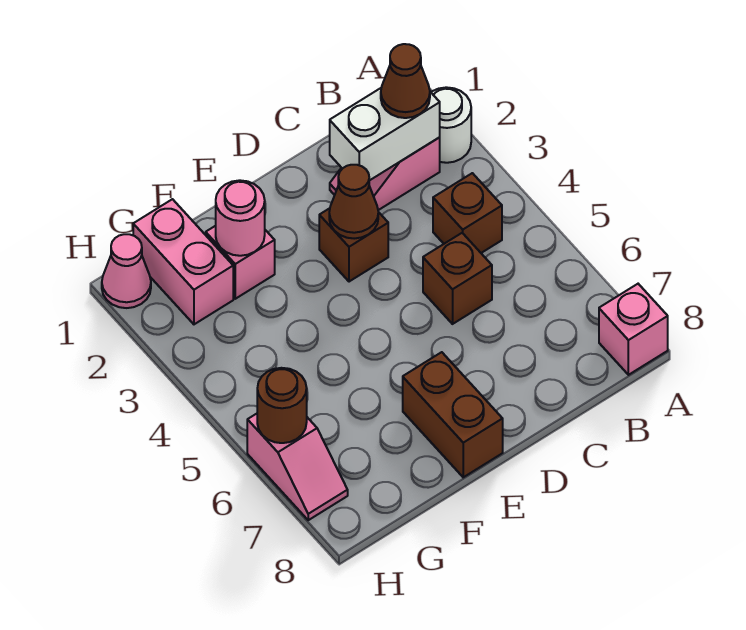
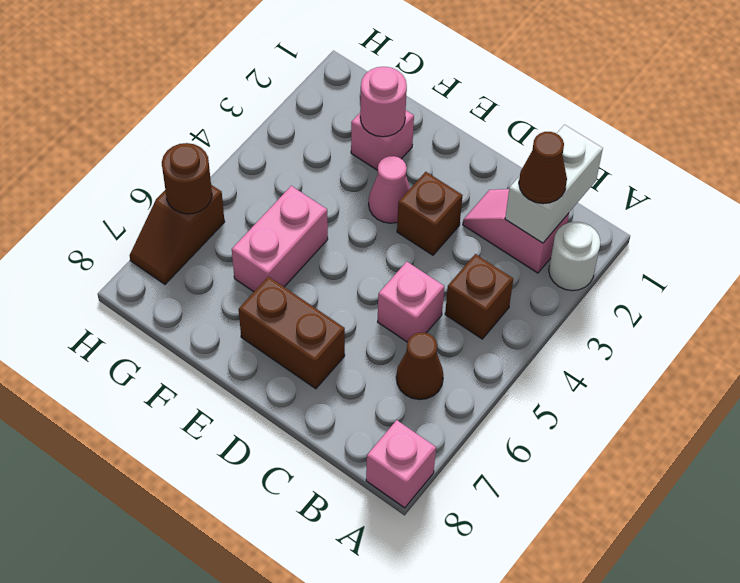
white brick B2:C2 level 2 -> white brick B1:B2 level 2
brown brick C5 level 1 -> pink brick C5 level 1
brown cone D3 level 2 -> brown cone B6 level 1
brown brick E7:E8 level 1 -> brown brick D7:E7 level 1
pink brick G1:G2 level 1 -> pink brick F5:F6 level 1
pink cone H1 level 1 -> pink cone E3 level 1
pink slope H6:H7 level 1 top 6 -> brown slope H6:H7 level 1 top 6

